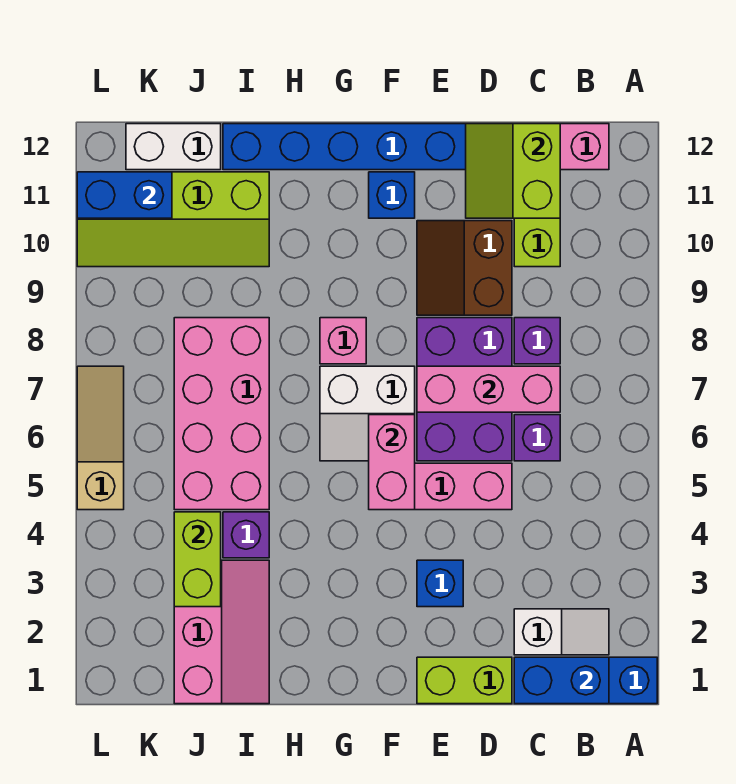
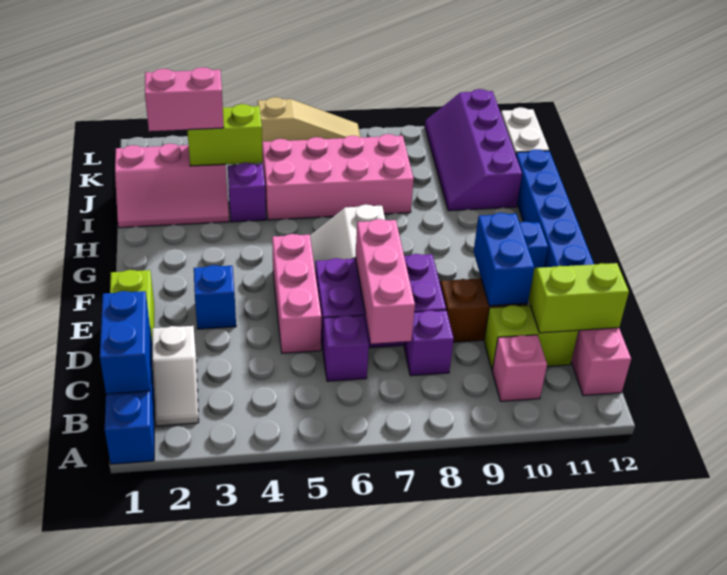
pink brick F5:F6 level 2 -> pink brick J2:J3 level 3
pink brick G8 level 1 -> pink brick B10 level 1
lime slope I10:L11 level 1 top 11 -> purple slope I10:L11 level 1 top 11
blue brick K11:L11 level 2 -> blue brick D10:E10 level 2

